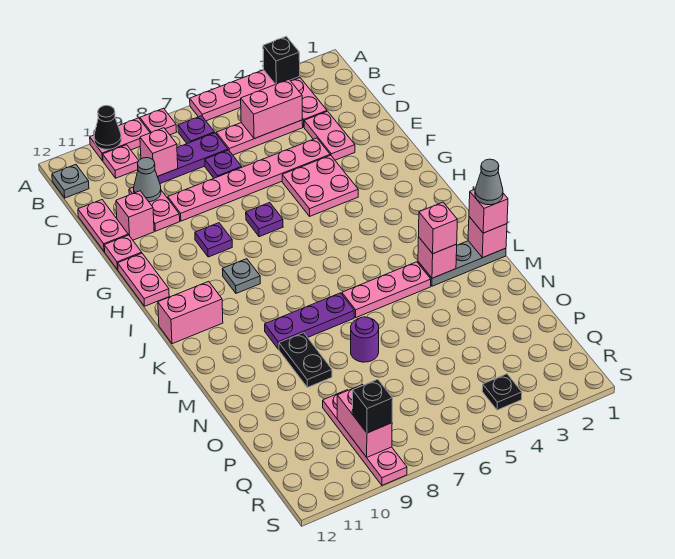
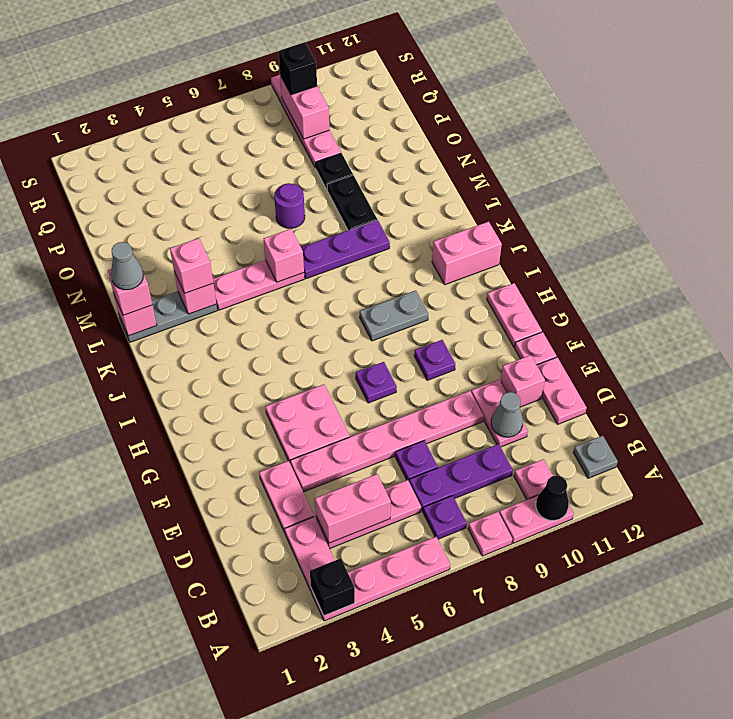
pink brick C9 level 2 -> pink brick L6 level 2
grey plate I9 level 1 -> grey plate I8:I9 level 1
black plate R4 level 1 -> black plate O9 level 1

